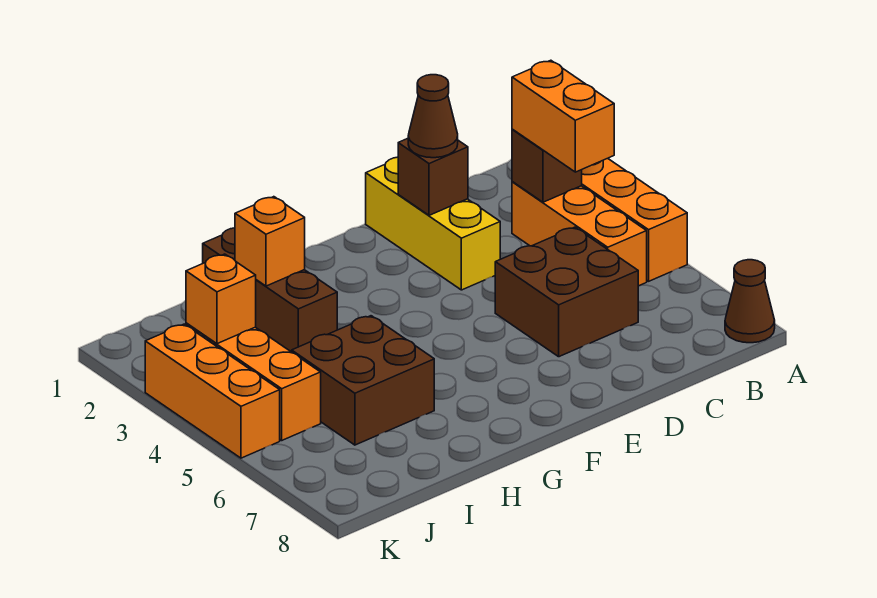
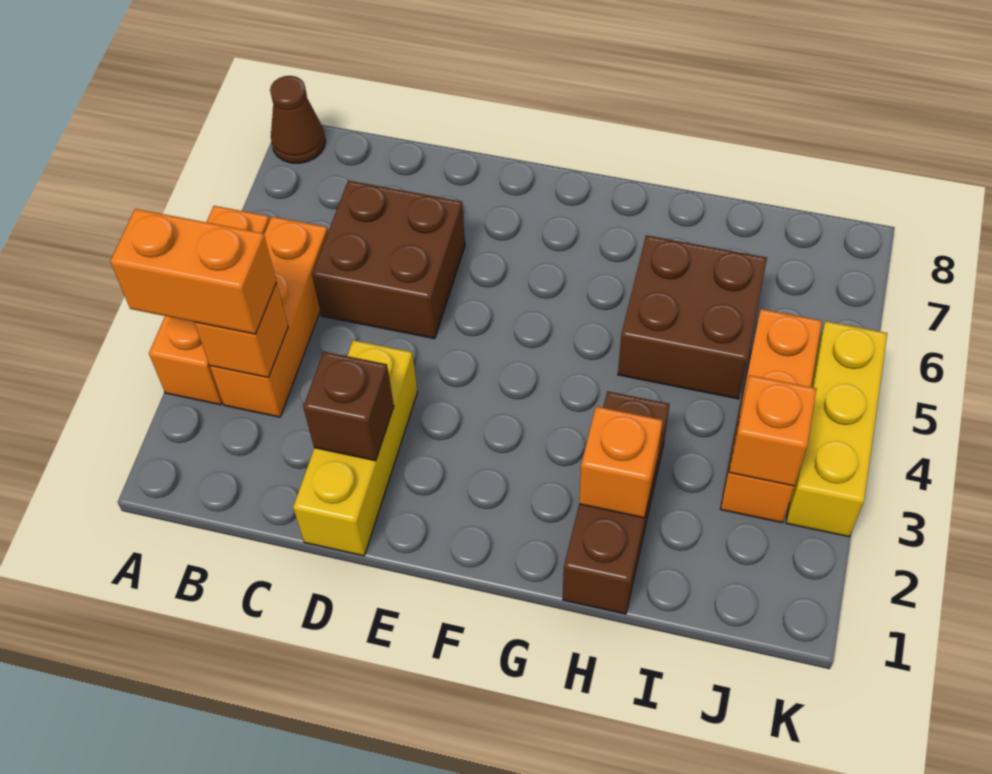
brown brick B3 level 2 -> orange brick B3 level 2
orange brick B3:B4 level 3 -> orange brick A3:B3 level 3
brown cone D2 level 3 -> none
orange brick K3:K5 level 1 -> yellow brick K3:K5 level 1

